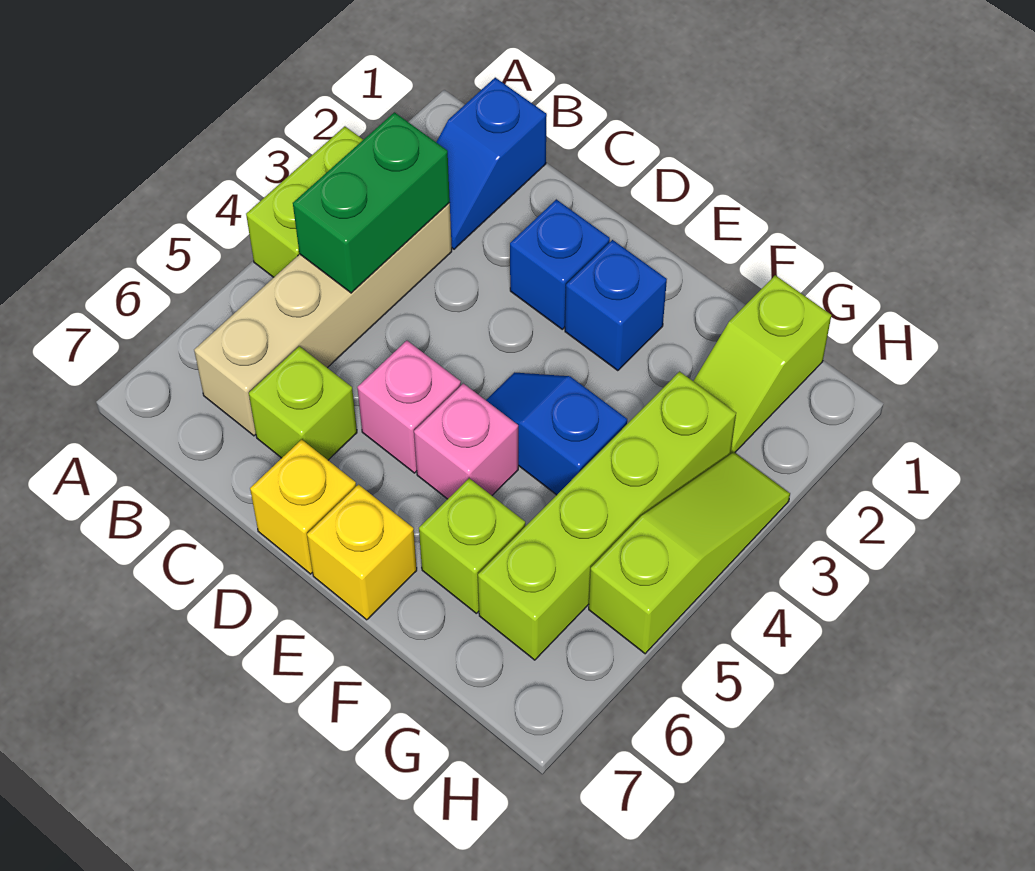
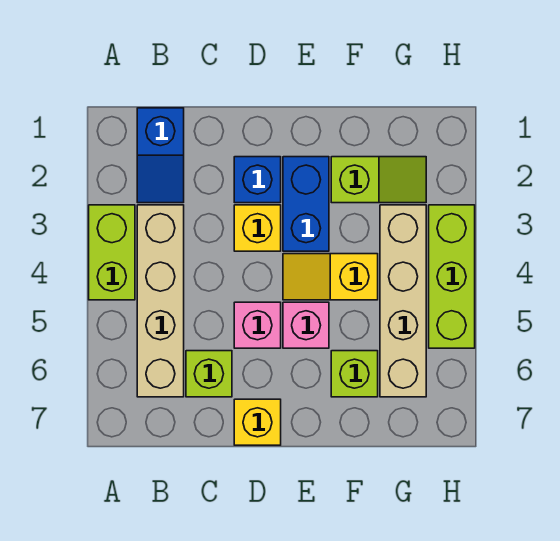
green brick B3:B4 level 2 -> none
blue brick E2 level 1 -> blue brick E2:E3 level 1
blue slope E4:F4 level 1 top F -> yellow slope E4:F4 level 1 top F
yellow brick E7 level 1 -> yellow brick D3 level 1
lime slope G1:G2 level 1 top 1 -> lime slope F2:G2 level 1 top F
lime brick G3:G6 level 1 -> tan brick G3:G6 level 1
lime slope H3:H5 level 1 top 5 -> lime brick H3:H5 level 1

